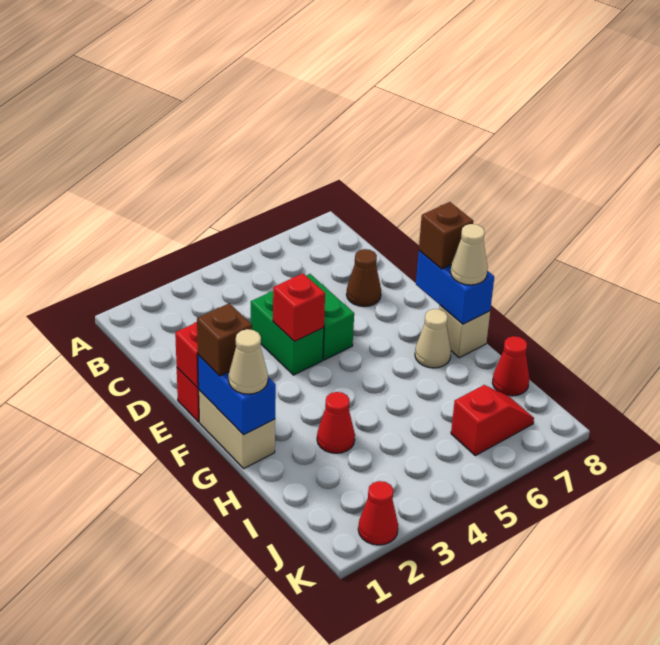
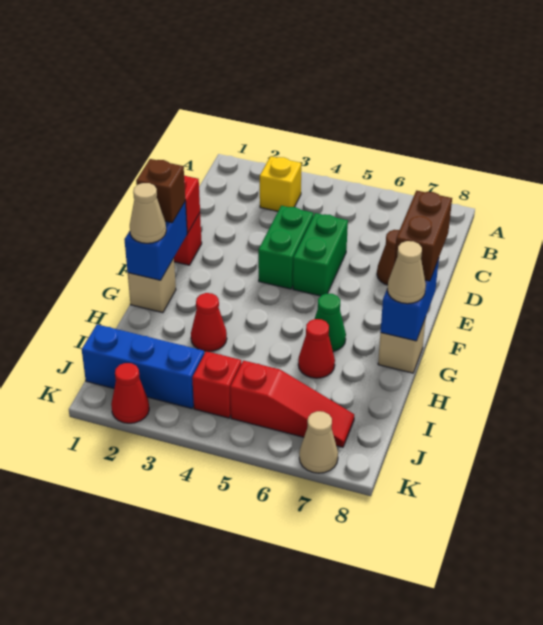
none -> yellow brick B3 level 1
red brick E4 level 2 -> red brick J4 level 1
tan brick F1:G1 level 1 -> tan brick G1 level 1
brown brick F8 level 3 -> brown brick E8:F8 level 3
none -> green cone G6 level 1
tan cone G7 level 1 -> tan cone K7 level 1
red cone I8 level 1 -> red cone H6 level 1
none -> blue brick J1:J3 level 1
red slope J6:J7 level 1 top 6 -> red slope J5:J7 level 1 top 5

